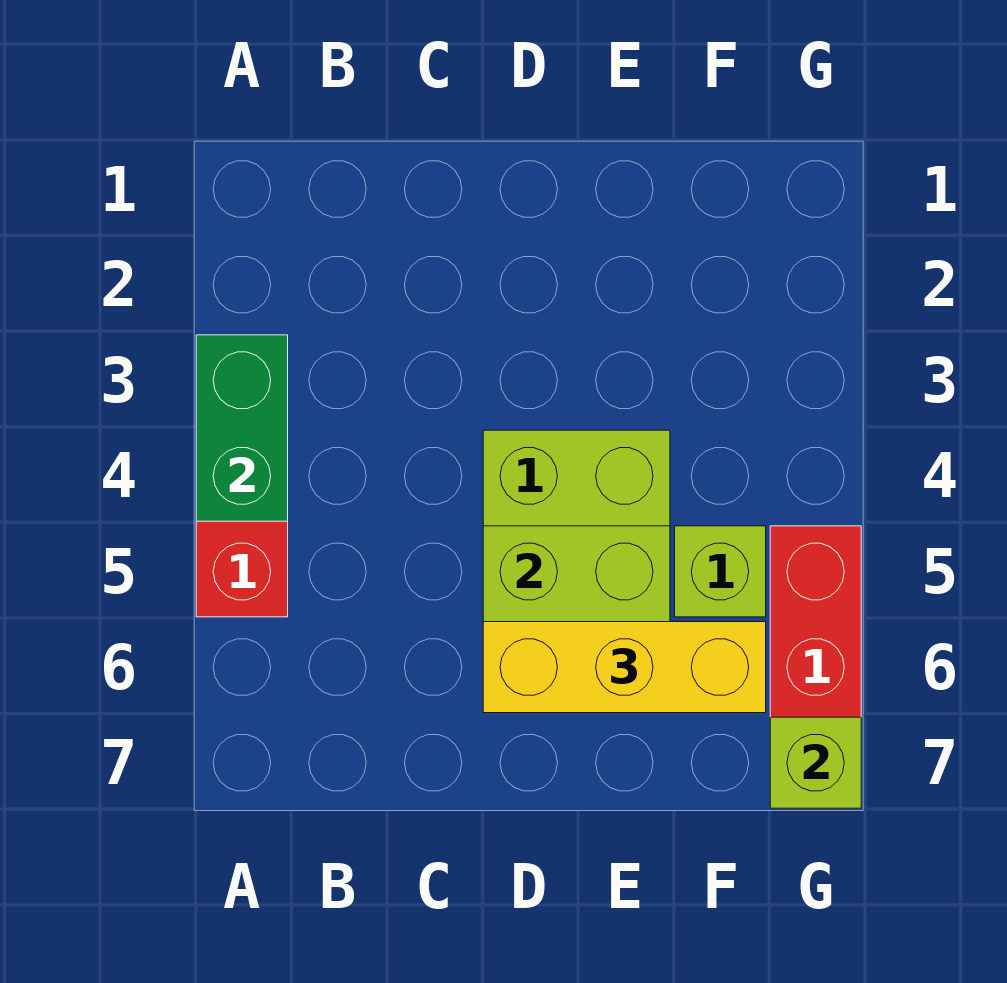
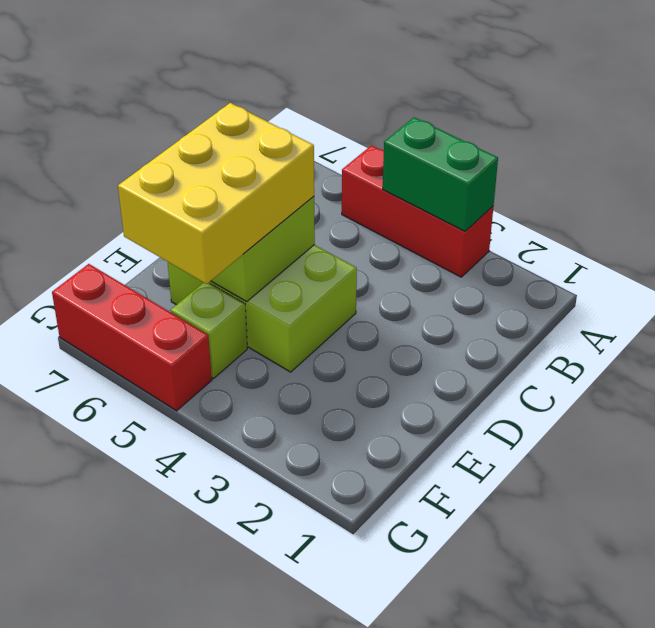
yellow brick D6:F6 level 3 -> yellow brick D5:F6 level 3
lime brick G7 level 2 -> none

